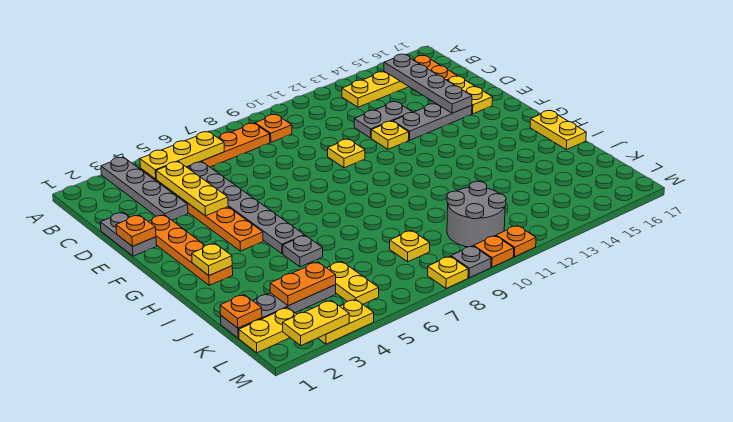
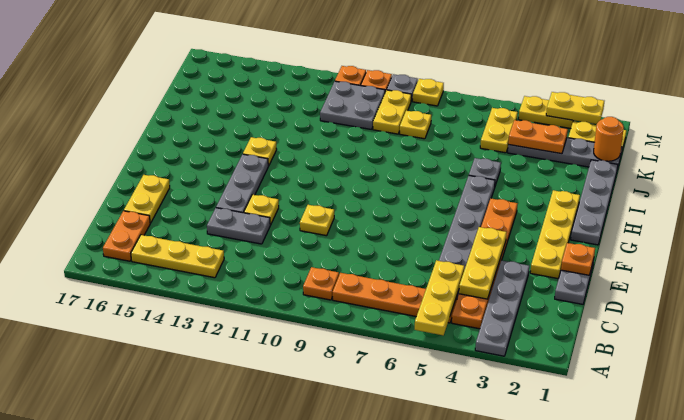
yellow plate B4:B6 level 2 -> yellow plate A5:C5 level 2
grey plate B15:E15 level 2 -> grey plate G1:J1 level 1
orange plate E2:H2 level 1 -> yellow plate E2:H2 level 1
grey plate E13:E15 level 1 -> grey plate E13:G13 level 1
yellow plate H2 level 2 -> yellow plate H13 level 1
yellow plate H17:I17 level 1 -> yellow plate K9:L9 level 1
orange plate K1 level 2 -> orange round brick K1 level 2
grey round brick K10:L11 level 1 -> grey plate K10:L11 level 1

